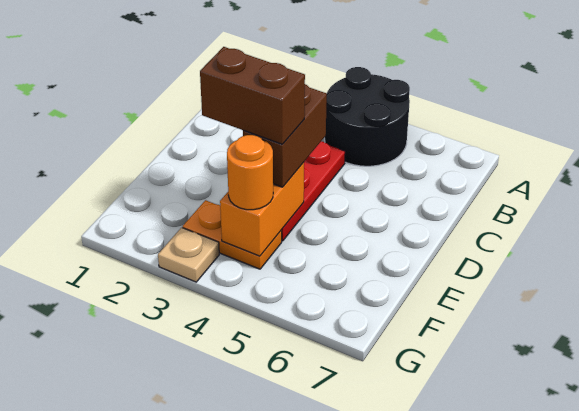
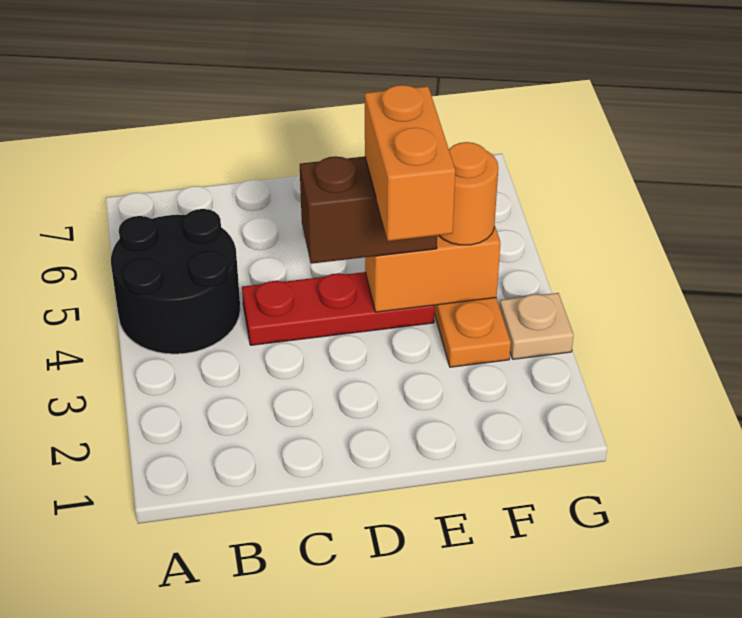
brown brick E3:E4 level 4 -> orange brick E3:E4 level 4

